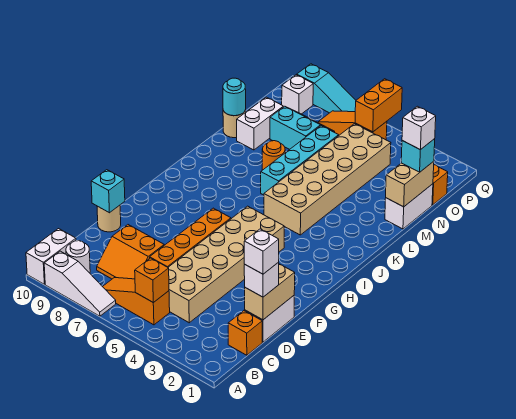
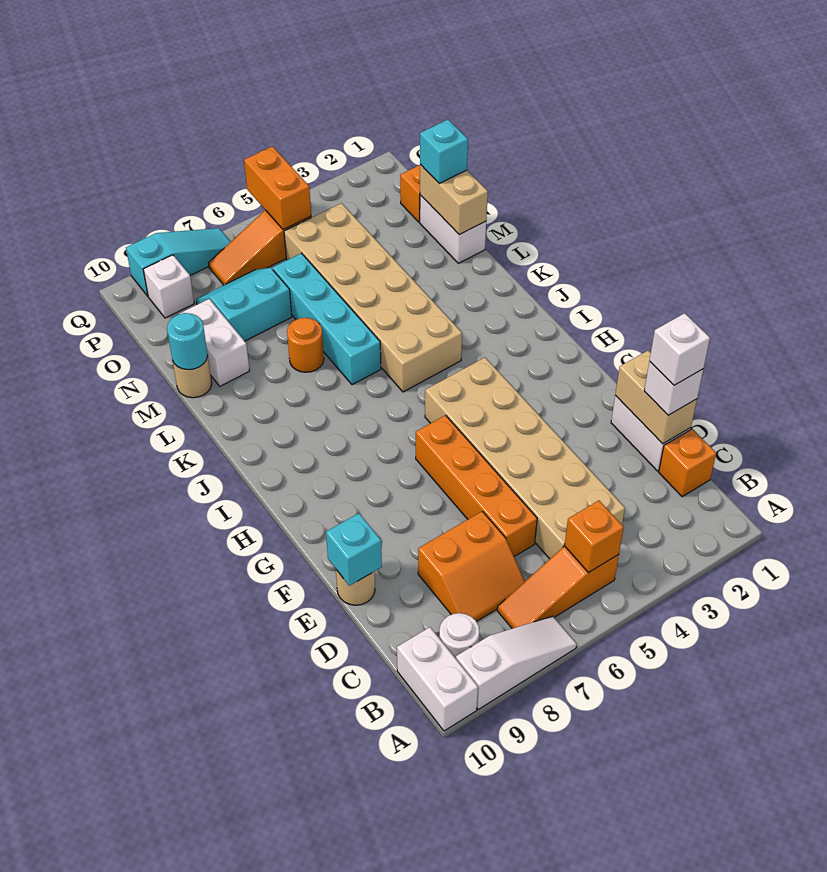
white brick N1 level 4 -> none

